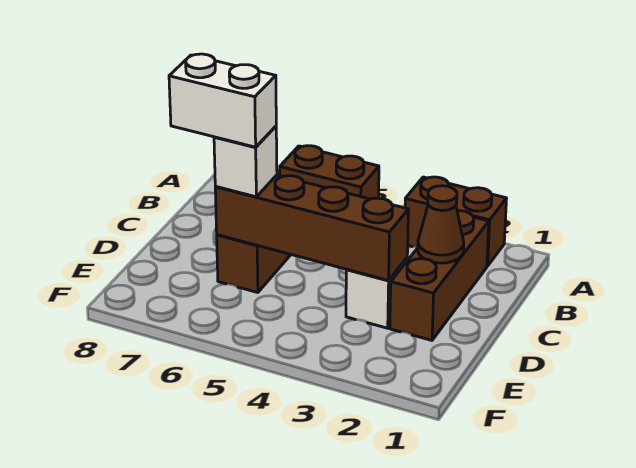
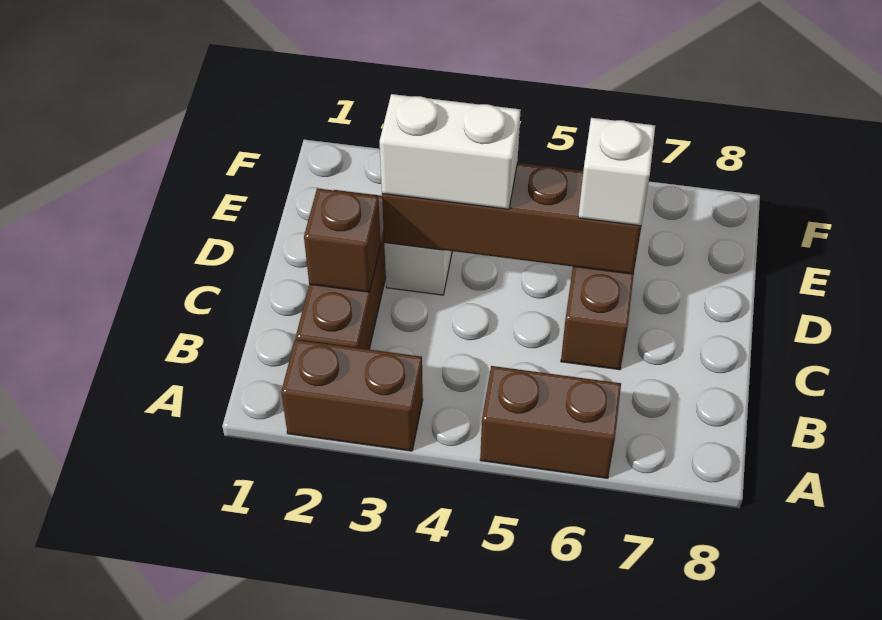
brown cone C2 level 2 -> brown brick C2 level 2
white brick D6:D7 level 4 -> white brick D3:D4 level 3

